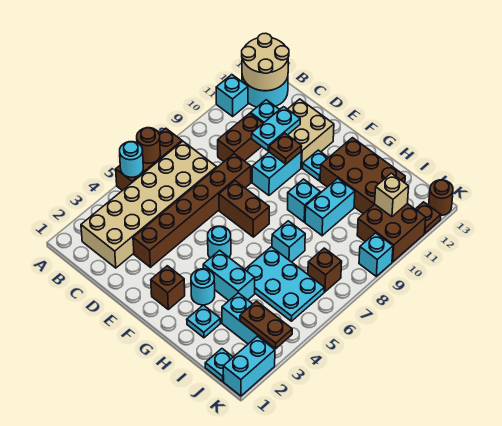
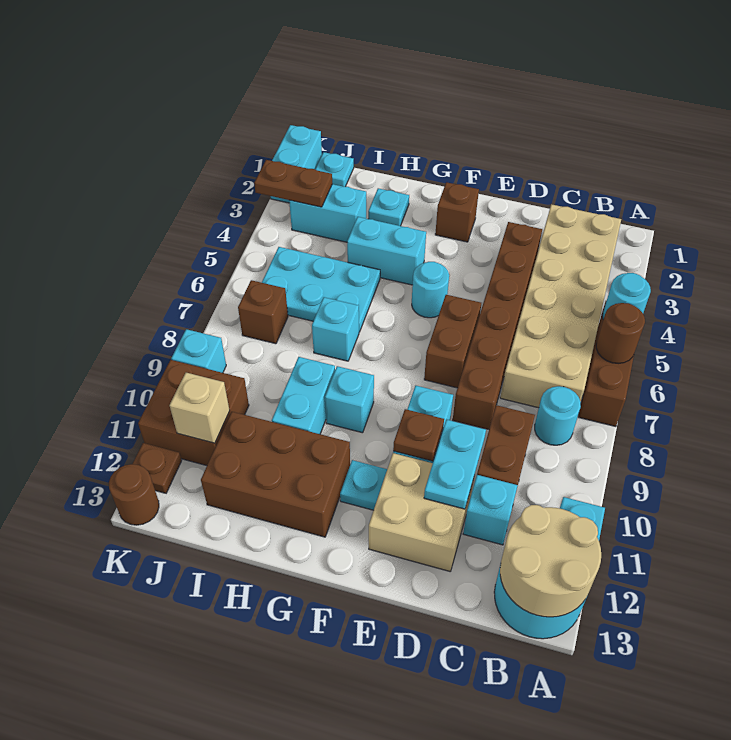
brown brick E7:F7 level 1 -> brown brick E6:E7 level 1
cyan round brick G3 level 1 -> cyan round brick B8 level 1

